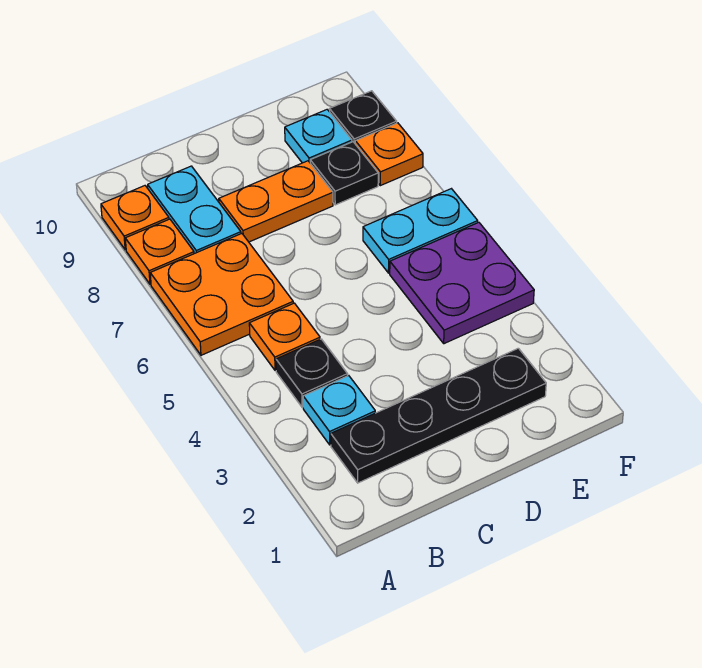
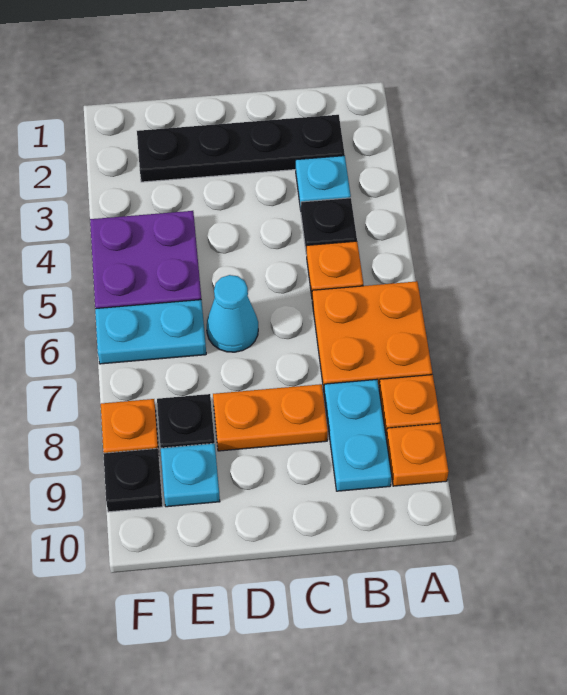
none -> cyan cone D6 level 1

